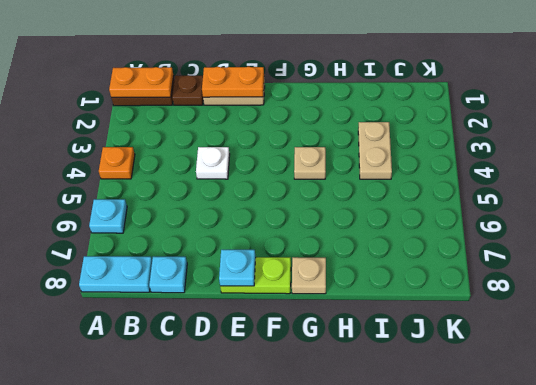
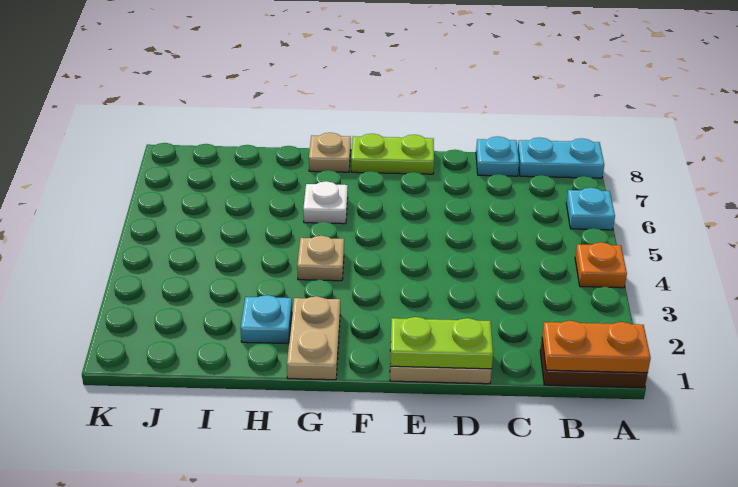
brown plate C1 level 1 -> none
orange plate D1:E1 level 2 -> lime plate D1:E1 level 2
white plate D4 level 1 -> white plate G6 level 1
cyan plate E8 level 2 -> cyan plate H2 level 1
tan plate I3:I4 level 1 -> tan plate G1:G2 level 1

